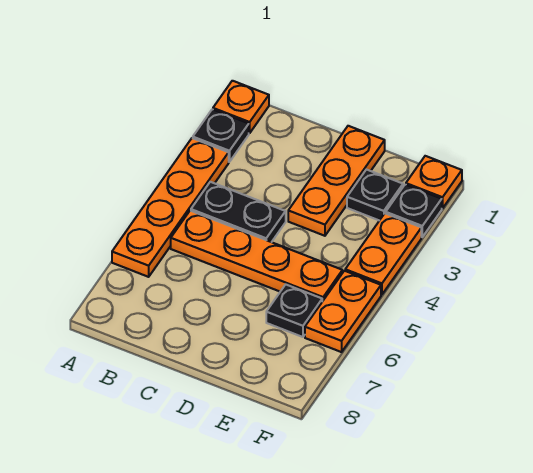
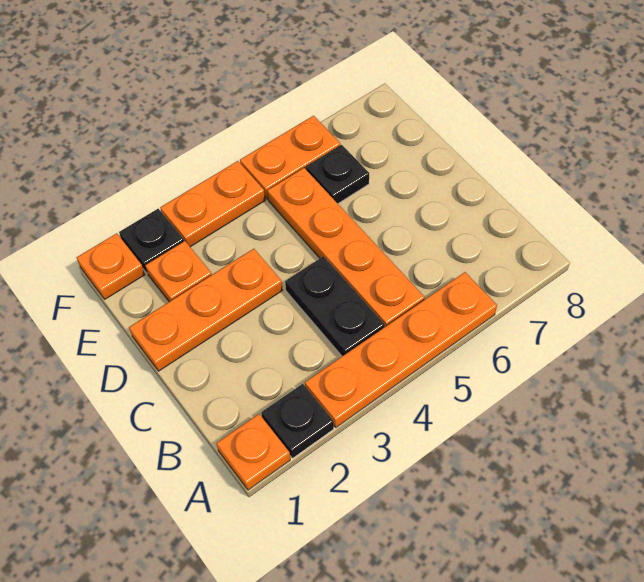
black plate E2 level 1 -> orange plate E2 level 1

